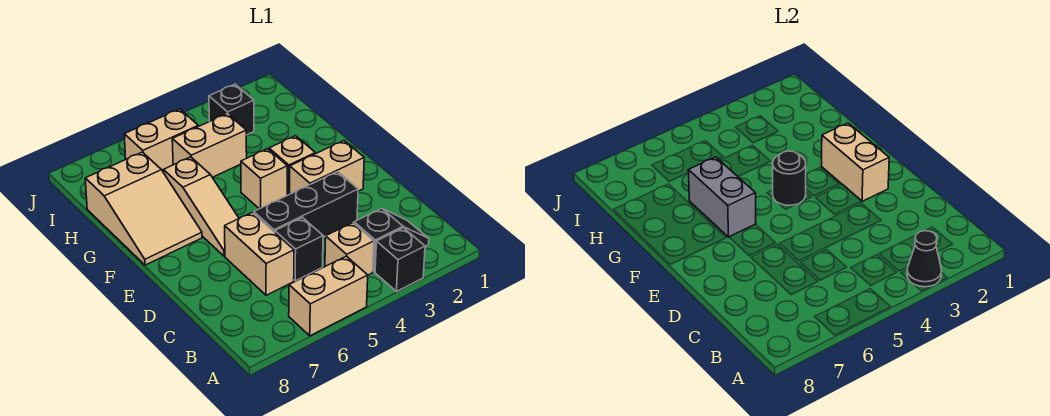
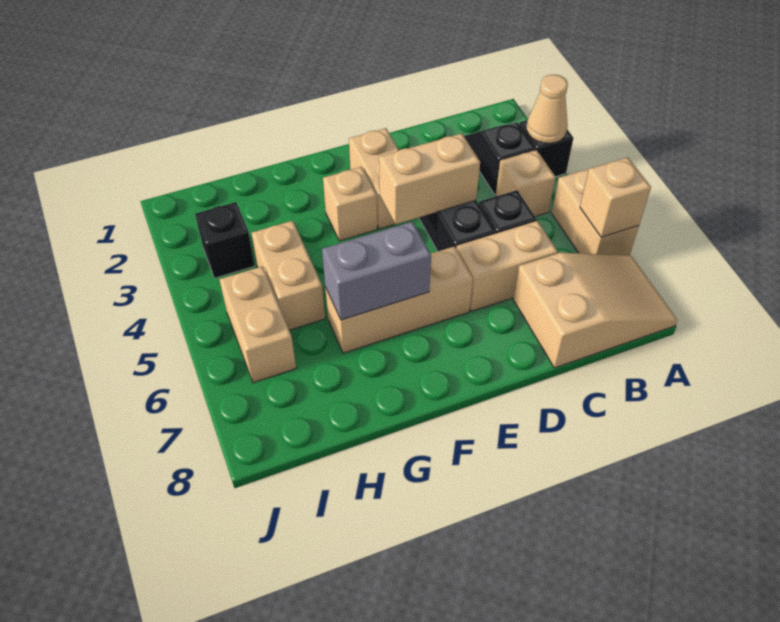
black cone A3 level 2 -> tan cone A3 level 2
tan brick E2:F2 level 2 -> tan brick D4:E4 level 2
tan slope E6:G6 level 1 top G -> tan brick E6:G6 level 1
tan brick F4 level 1 -> tan brick A6 level 2
black round brick F4 level 2 -> none
tan slope F7:H8 level 1 top H -> tan slope A7:C8 level 1 top C

